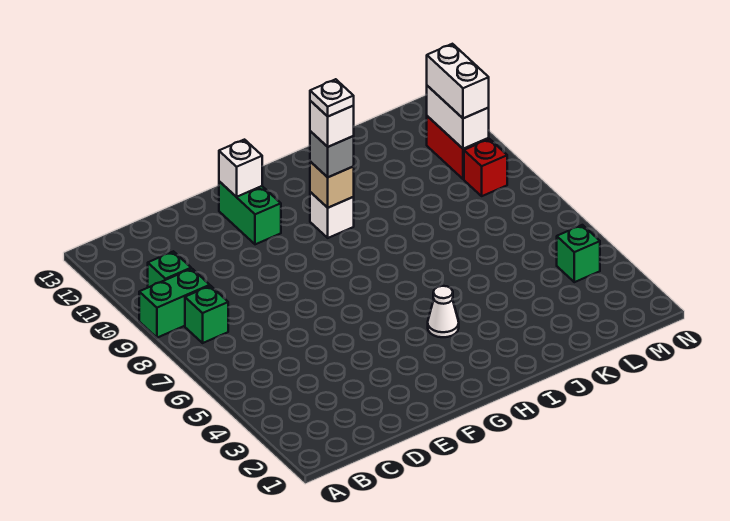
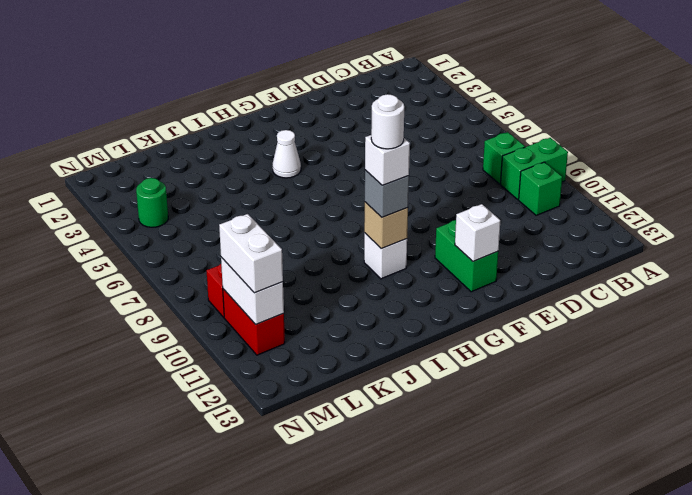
white plate H10 level 5 -> white round brick H10 level 5
green brick M4 level 1 -> green round brick M4 level 1

